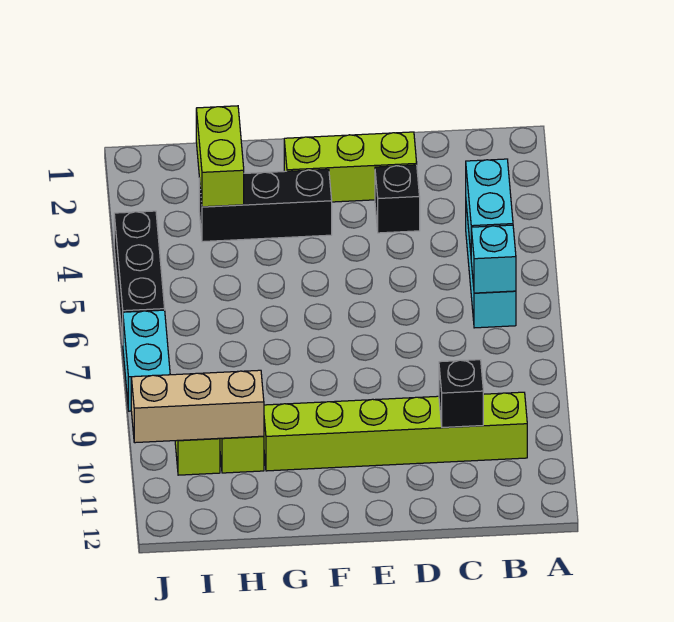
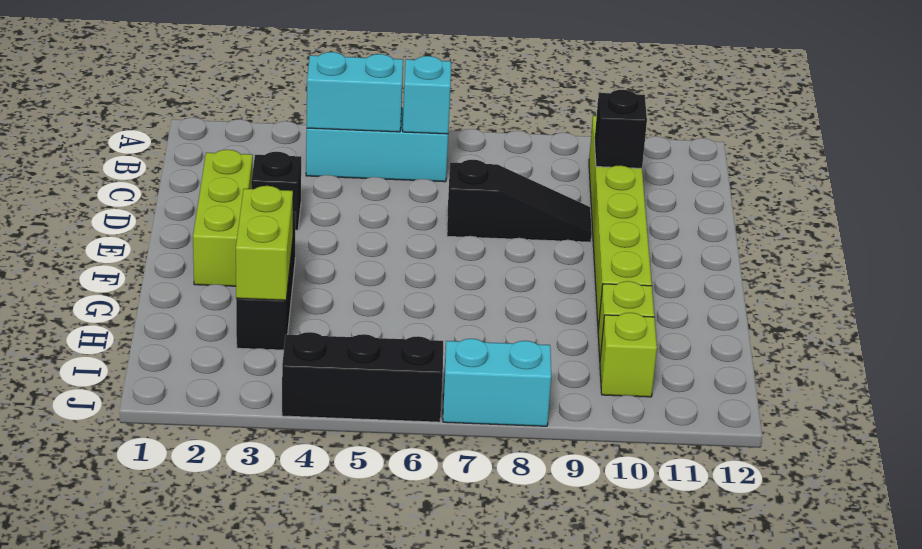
none -> black slope D7:D9 level 1 top 7
lime brick H2:H3 level 2 -> lime brick G3:H3 level 2
tan brick H10:J10 level 2 -> none

